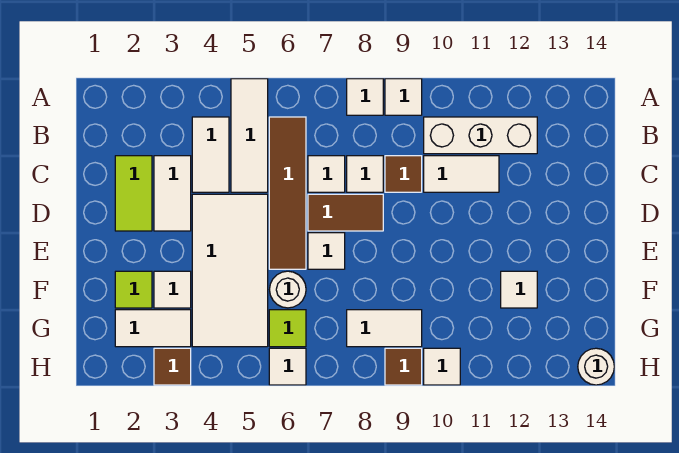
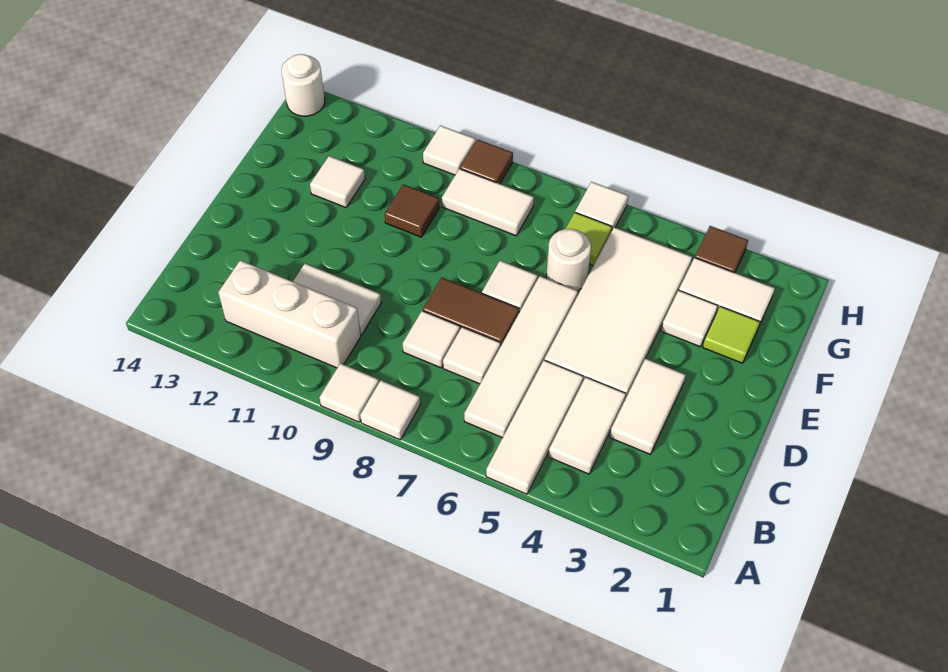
brown tile B6:E6 level 1 -> white tile B6:E6 level 1
lime tile C2:D2 level 1 -> none
brown tile C9 level 1 -> brown tile F10 level 1

